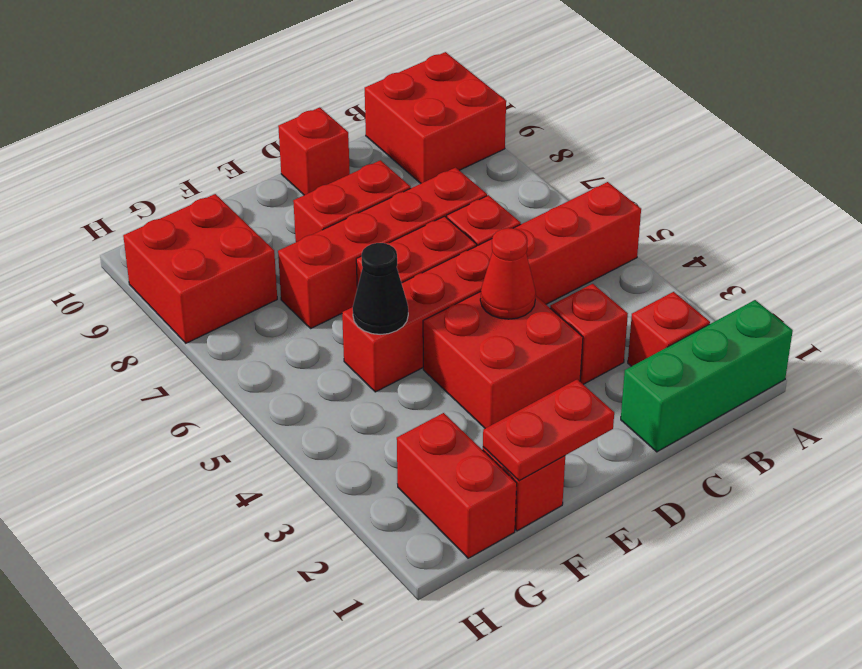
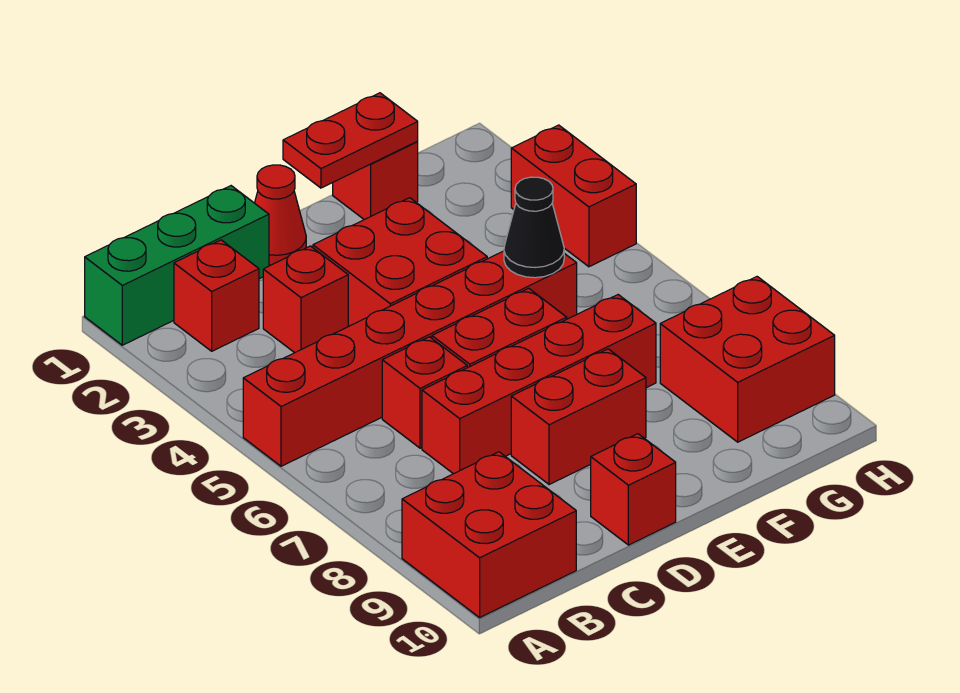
red cone D4 level 2 -> red cone D1 level 1
red brick G1:G2 level 1 -> red brick H3:H4 level 1

